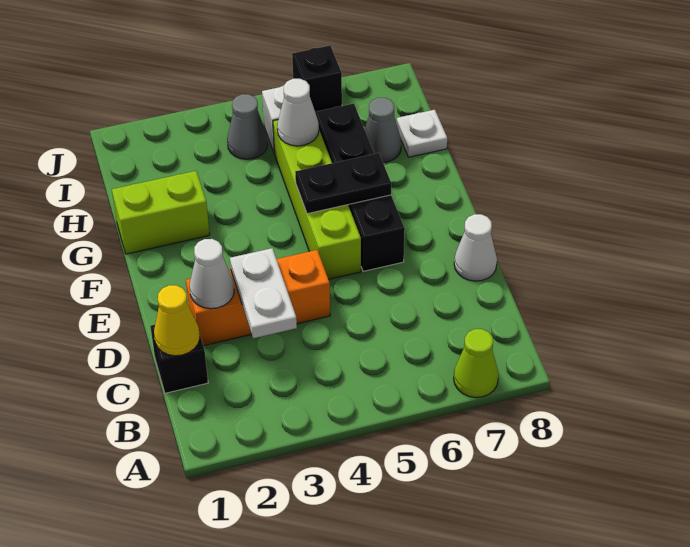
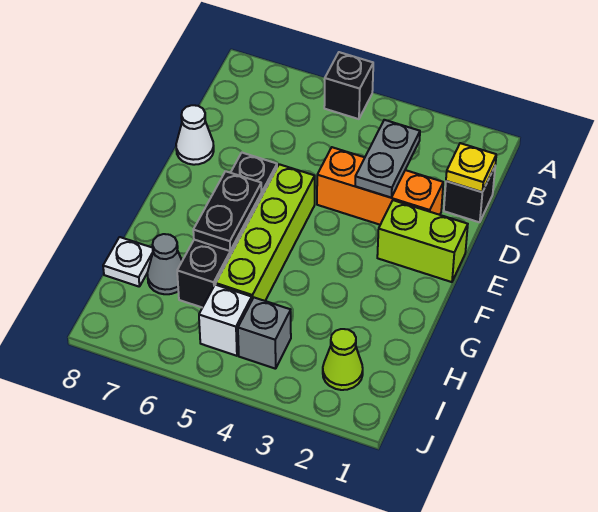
lime cone A7 level 1 -> lime cone I2 level 1
yellow cone C1 level 2 -> yellow plate C1 level 2
white plate C3:D3 level 2 -> grey plate C3:D3 level 2
white cone D2 level 2 -> none
black plate F5:F6 level 2 -> black plate F6:G6 level 2
lime brick G1:G2 level 1 -> lime brick E1:E2 level 1
white cone H5 level 2 -> none
grey cone I4 level 1 -> grey brick I4 level 1
black brick J6 level 1 -> black brick A5 level 1

